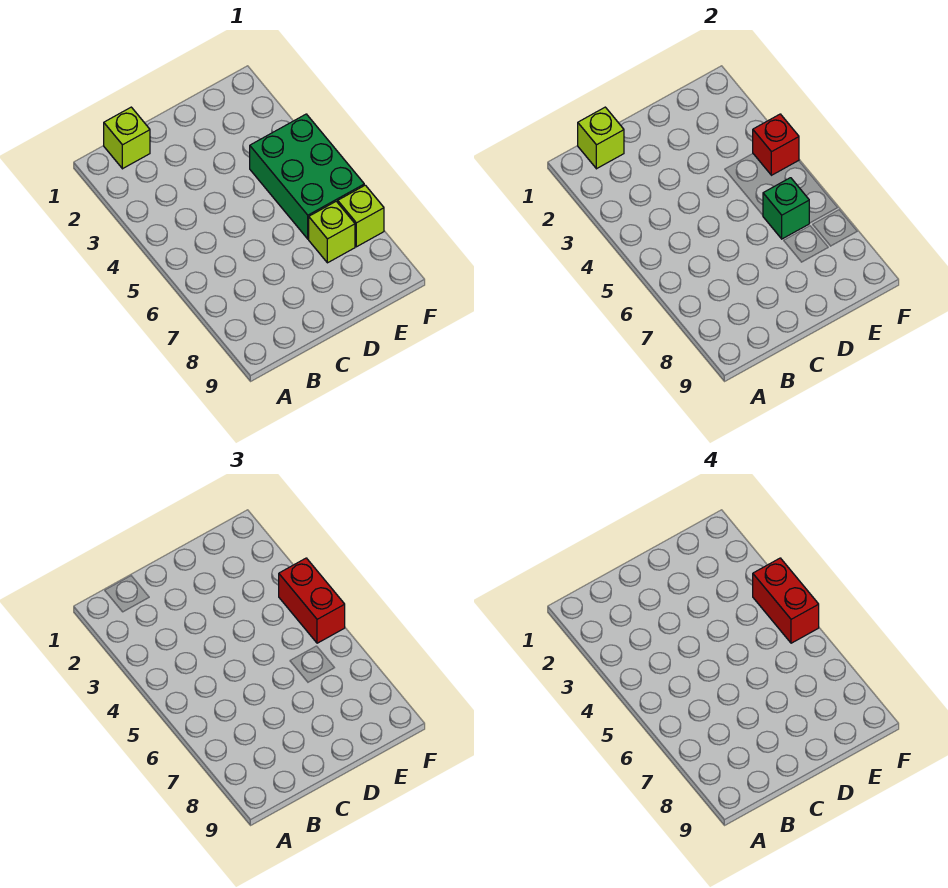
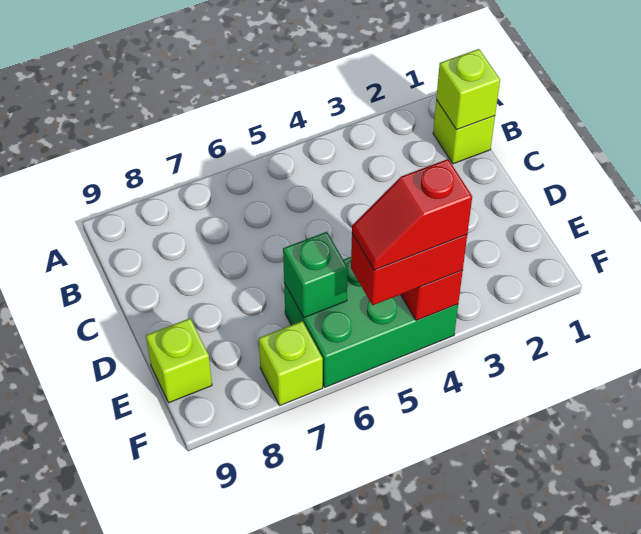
lime brick E7 level 1 -> lime brick E9 level 1
red brick F4:F5 level 4 -> red slope F4:F5 level 4 top 4

